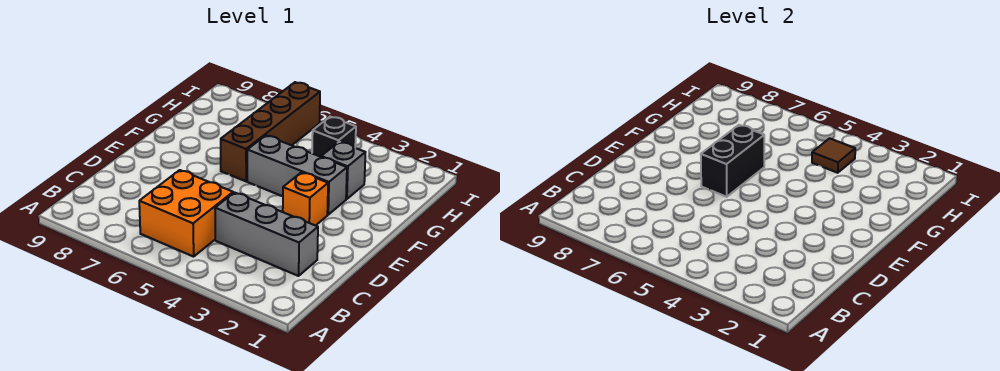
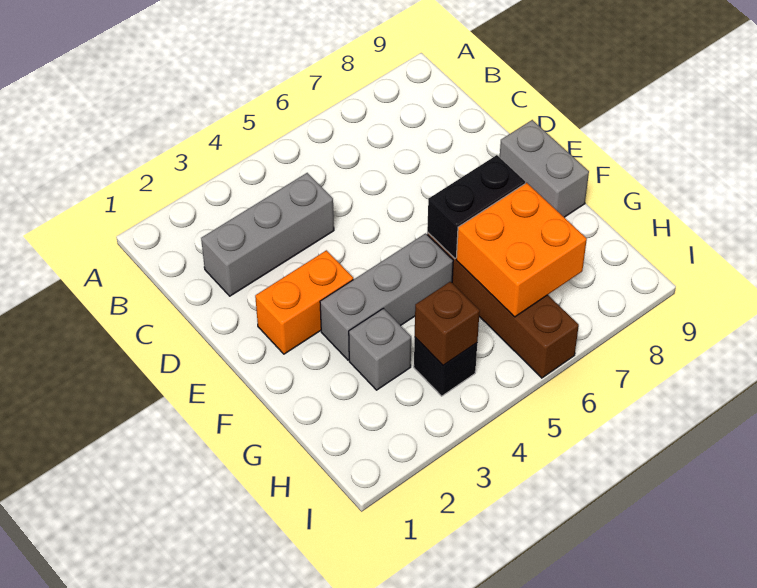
orange brick B5:C6 level 1 -> orange brick G6:H7 level 2
orange brick E3 level 1 -> orange brick E2:E3 level 1
black brick E6:F6 level 2 -> black brick F6:F7 level 2
none -> grey brick E9:F9 level 1
brown tile H4 level 2 -> brown brick H4 level 2

